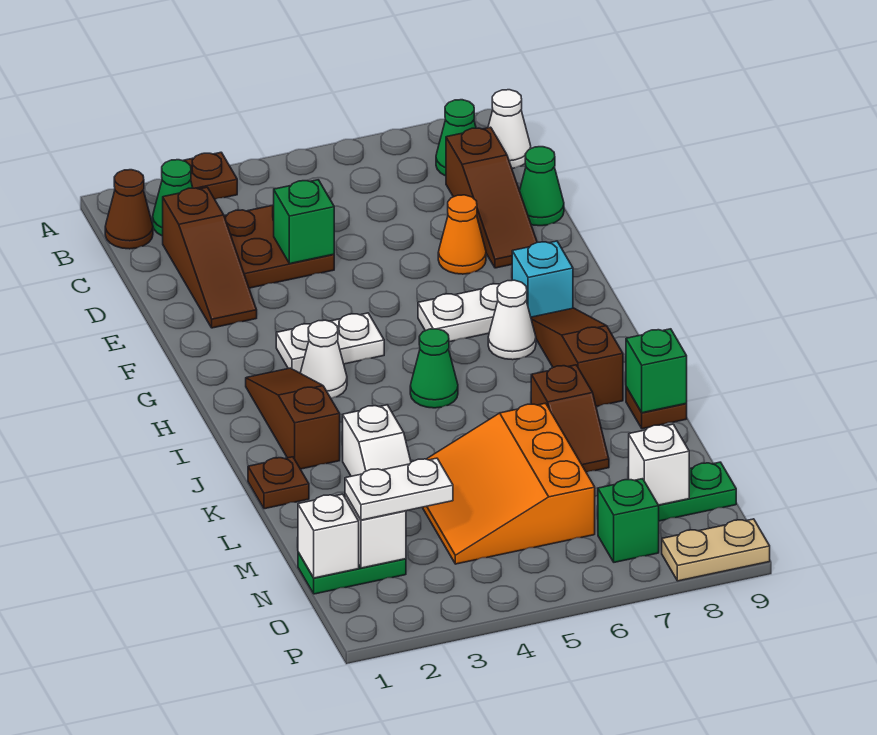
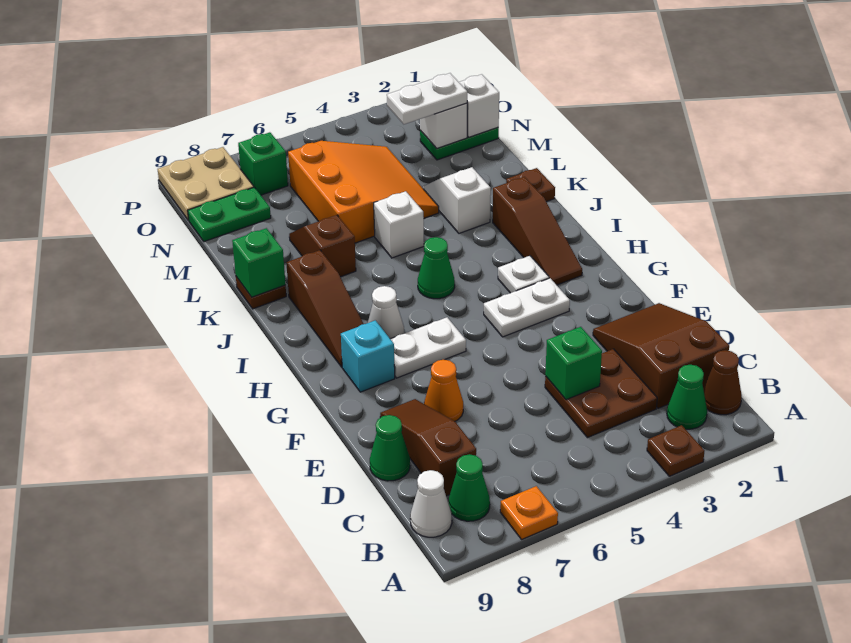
none -> orange plate A7 level 1
brown slope C2:E2 level 1 top C -> brown slope C1:E2 level 1 top C
white cone H3 level 1 -> white plate H3 level 1
white brick N8 level 2 -> white brick K5 level 1
tan plate P8:P9 level 1 -> tan plate O8:P9 level 1

